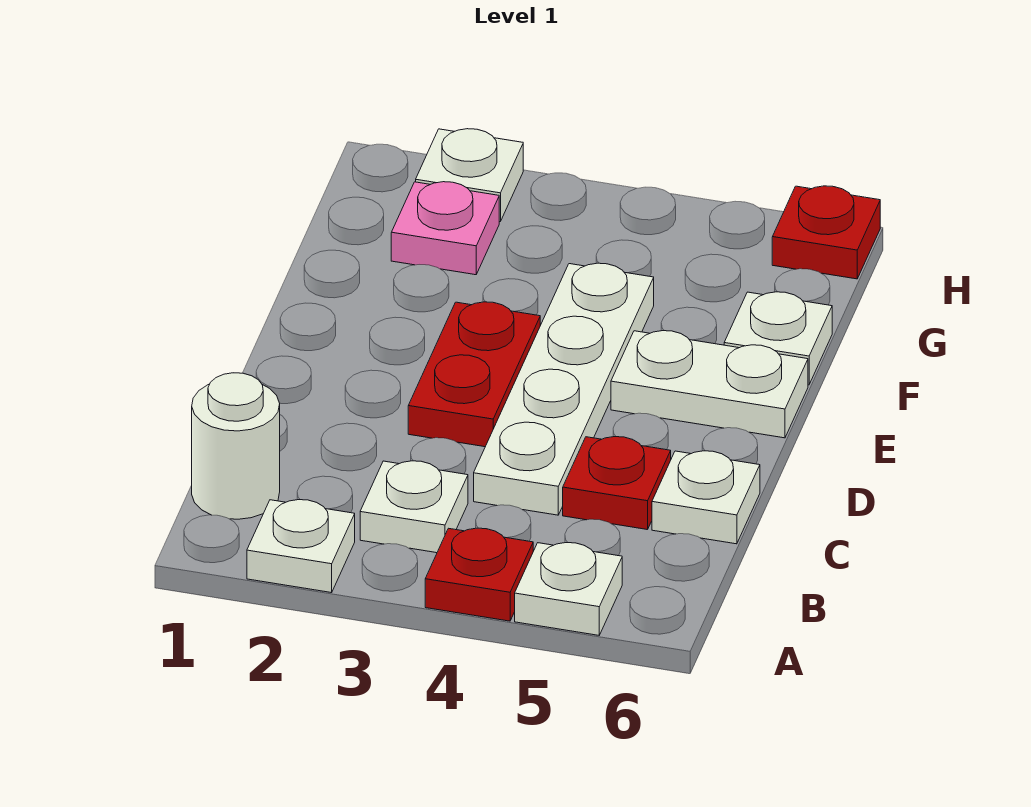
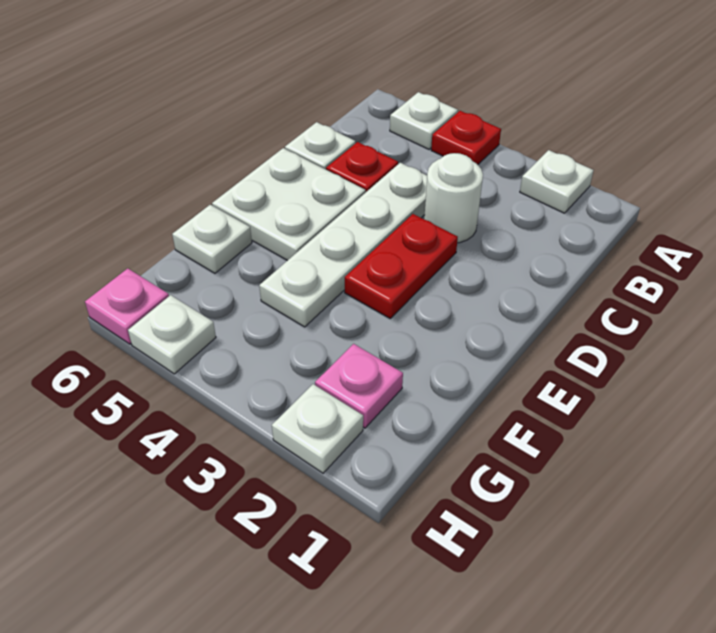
white round brick B1 level 1 -> white round brick C3 level 1
white plate B3 level 1 -> white plate H5 level 1
white plate E5:E6 level 1 -> white plate D5:E6 level 1
red plate H6 level 1 -> pink plate H6 level 1

